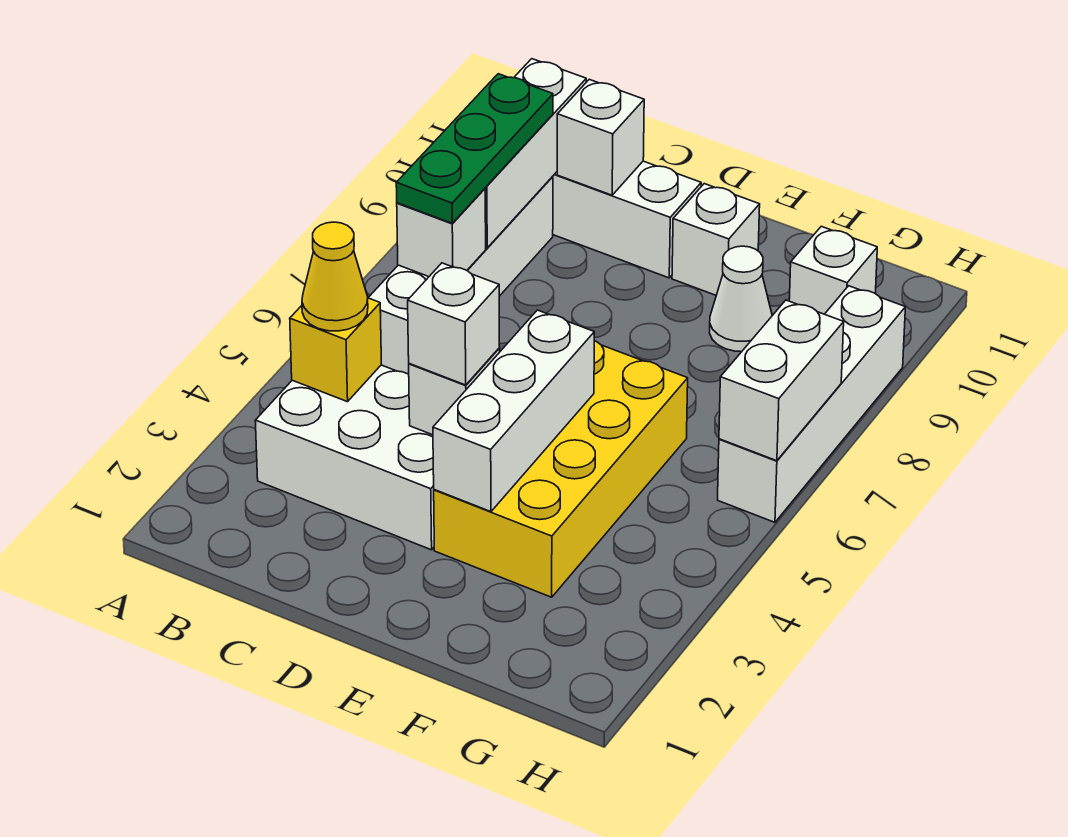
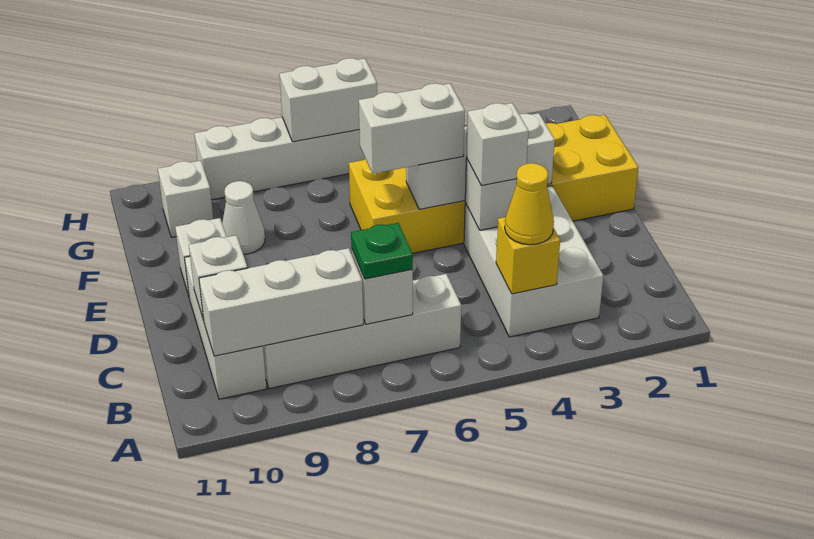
green plate B7:B9 level 3 -> green plate B7 level 3
yellow brick E3:F6 level 1 -> yellow brick E1:F6 level 1
none -> white brick E5:E6 level 3

